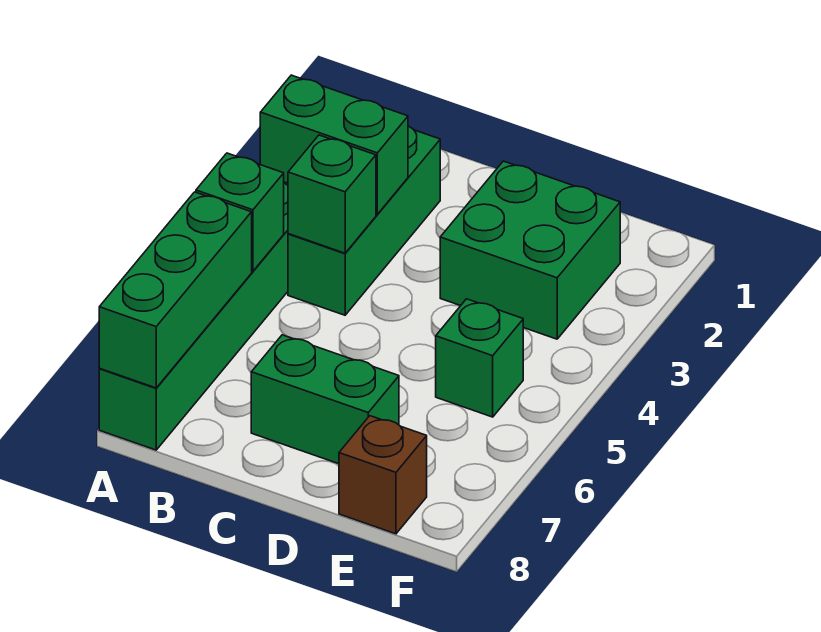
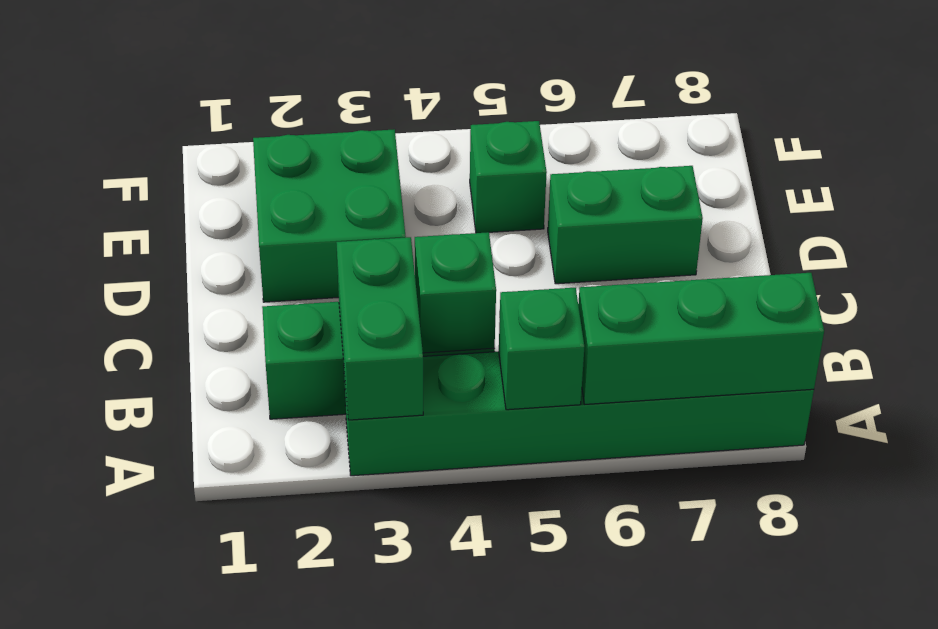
green brick C7:D7 level 1 -> green brick D6:D7 level 1
brown brick E8 level 1 -> none

